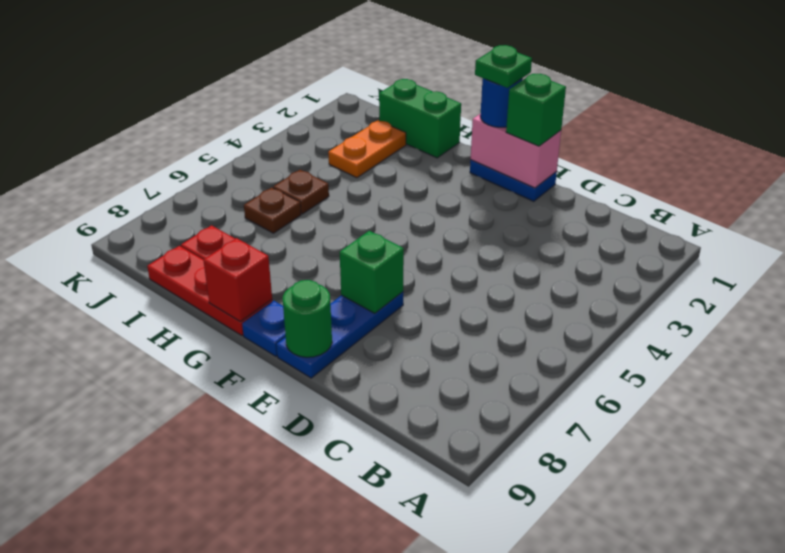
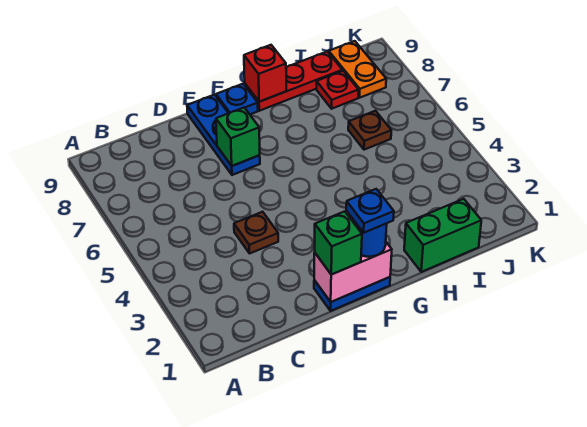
green round brick E9 level 2 -> none
green plate F1 level 4 -> blue plate F1 level 4
orange plate I2:I3 level 1 -> orange plate J8:J9 level 1
brown plate I5 level 1 -> brown plate D4 level 1

